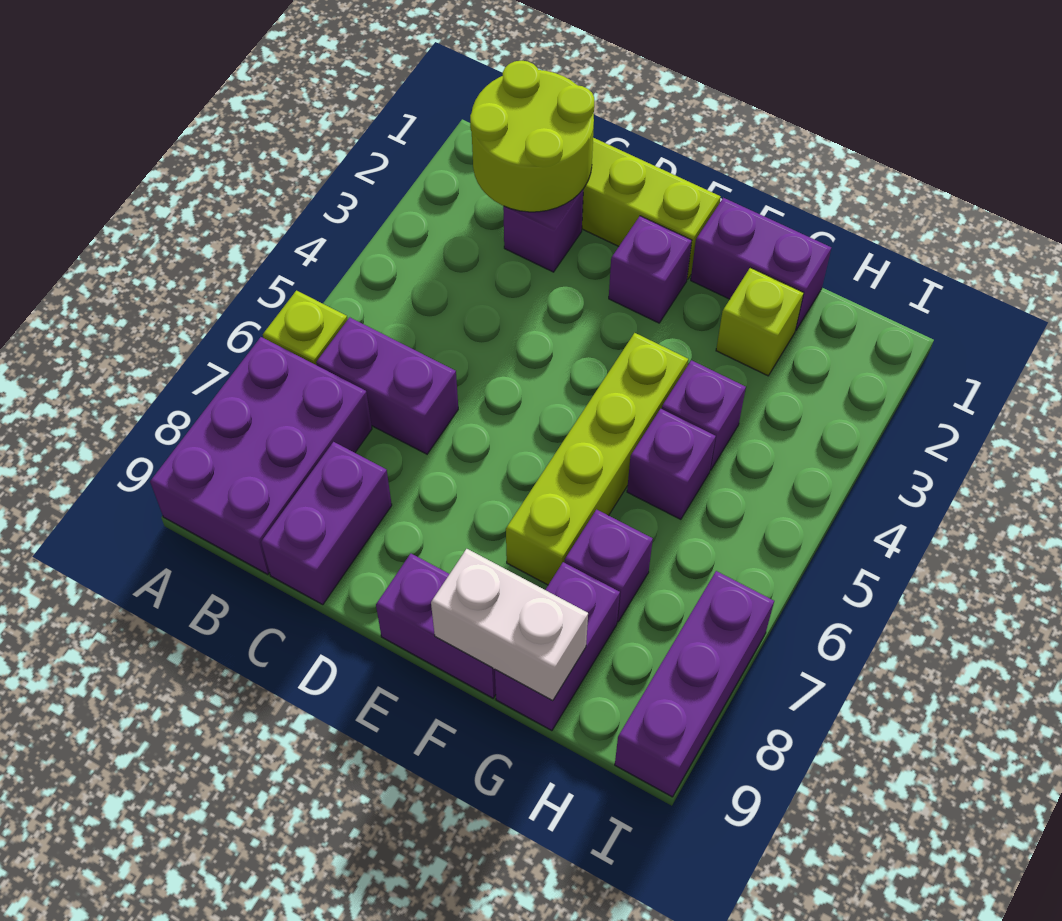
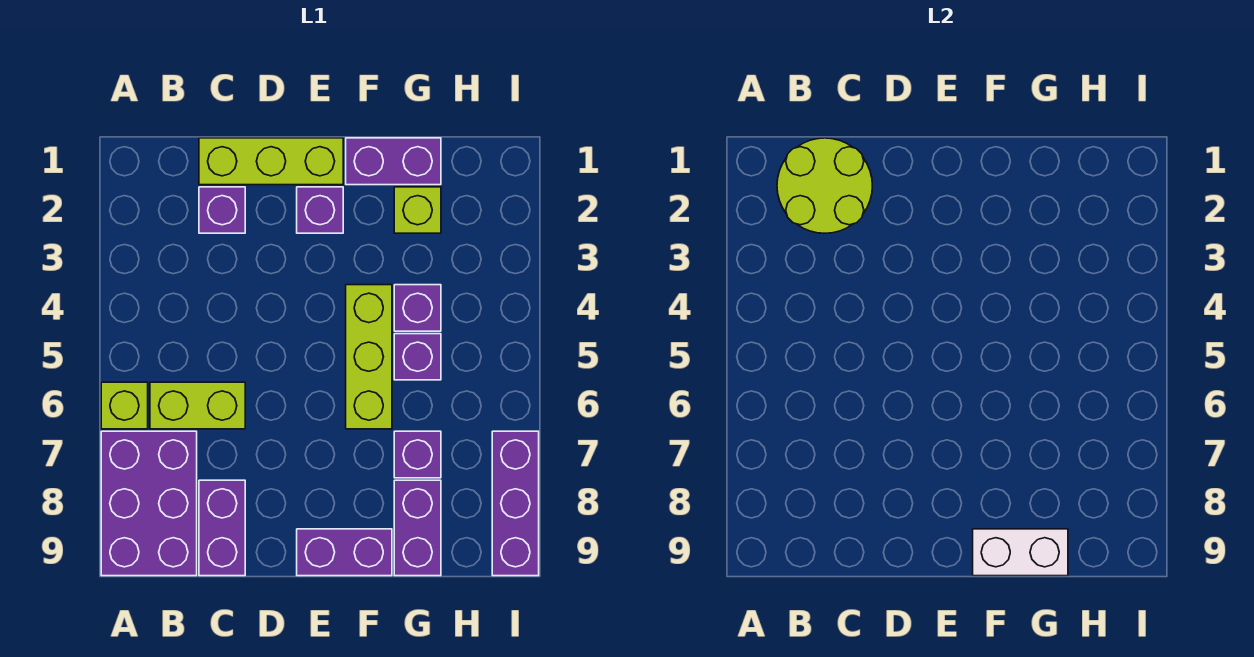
purple brick B6:C6 level 1 -> lime brick B6:C6 level 1
lime brick F4:F7 level 1 -> lime brick F4:F6 level 1

